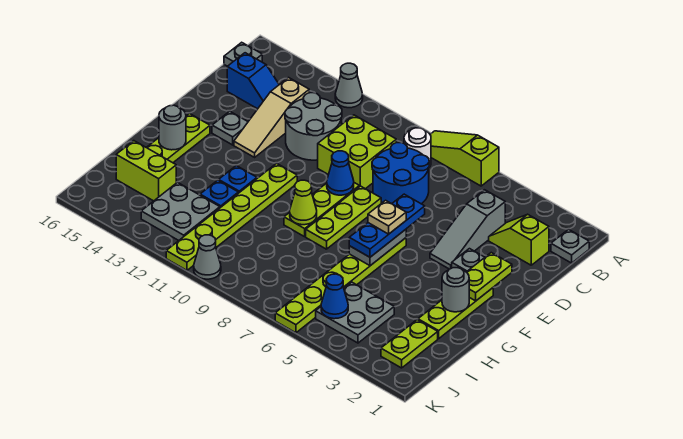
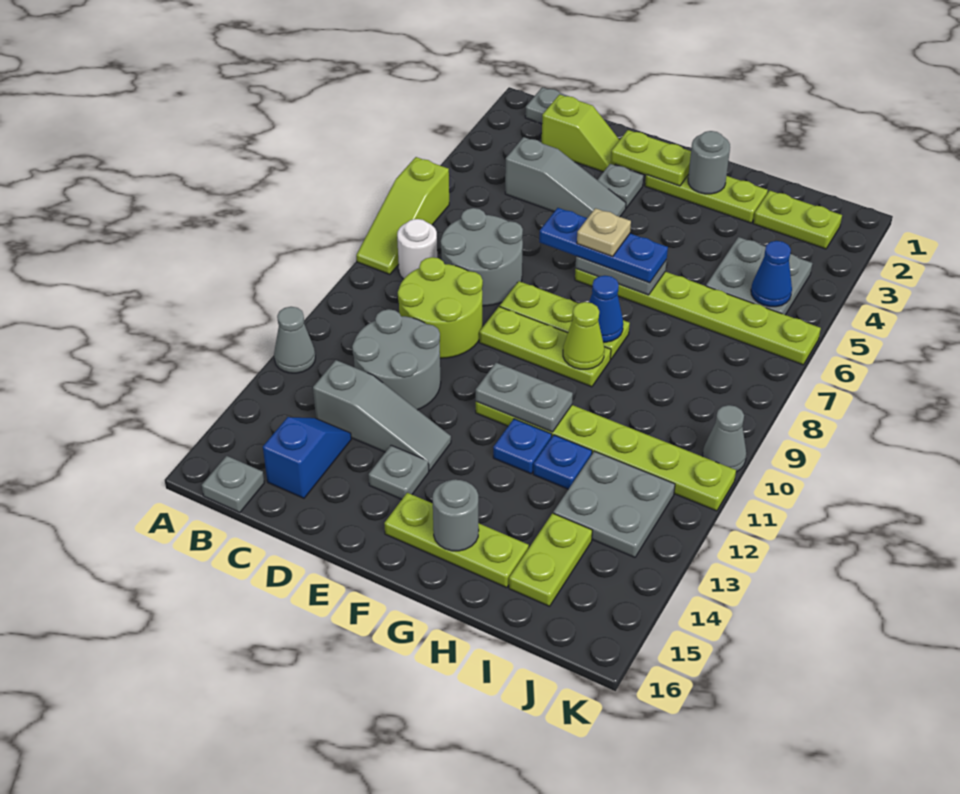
lime slope C2:C3 level 1 top 2 -> lime slope C2:D2 level 1 top C
blue round brick C7:D8 level 1 -> grey round brick C7:D8 level 1
lime brick C9:D10 level 1 -> lime round brick C9:D10 level 1
tan slope C13:E13 level 1 top C -> grey slope C13:E13 level 1 top C
blue cone E9 level 2 -> blue cone G8 level 2
none -> grey plate F11:G11 level 2
lime brick I14:I15 level 1 -> lime plate I14:I15 level 1

